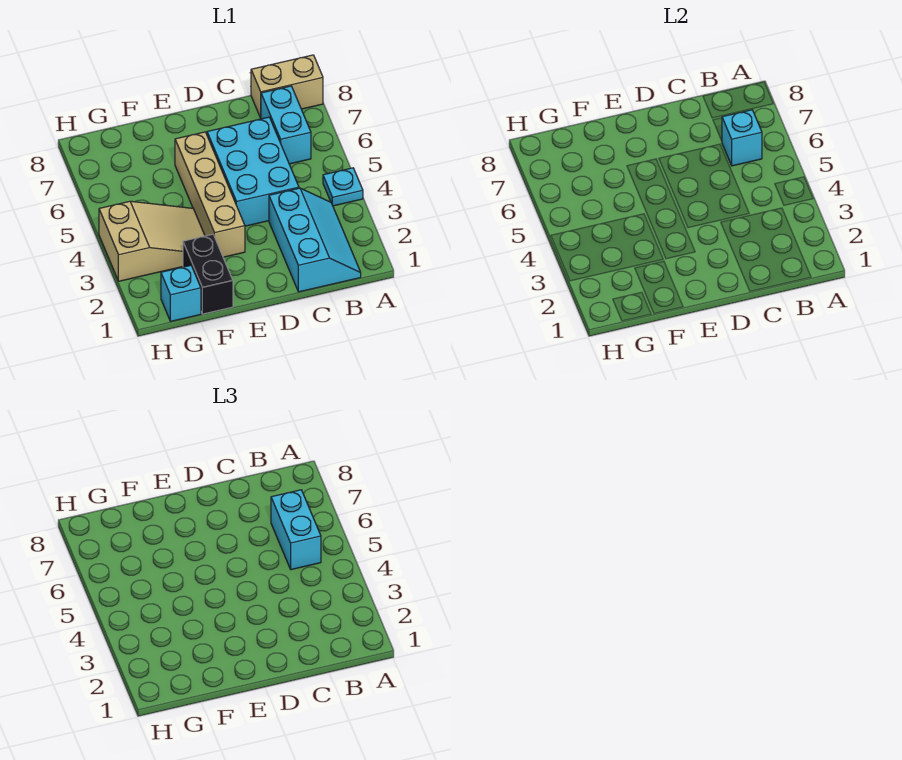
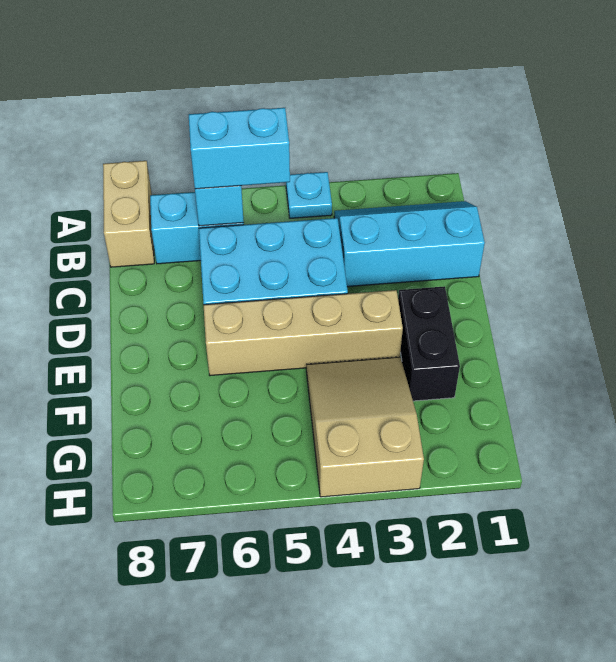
black brick F1:F2 level 1 -> black brick E2:F2 level 1
cyan brick G1 level 1 -> none

